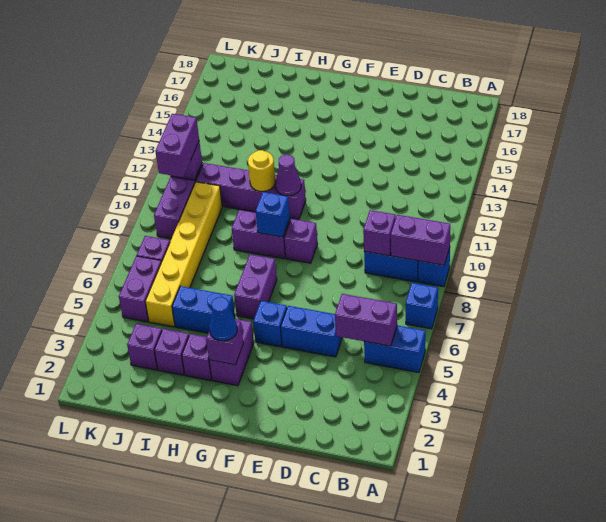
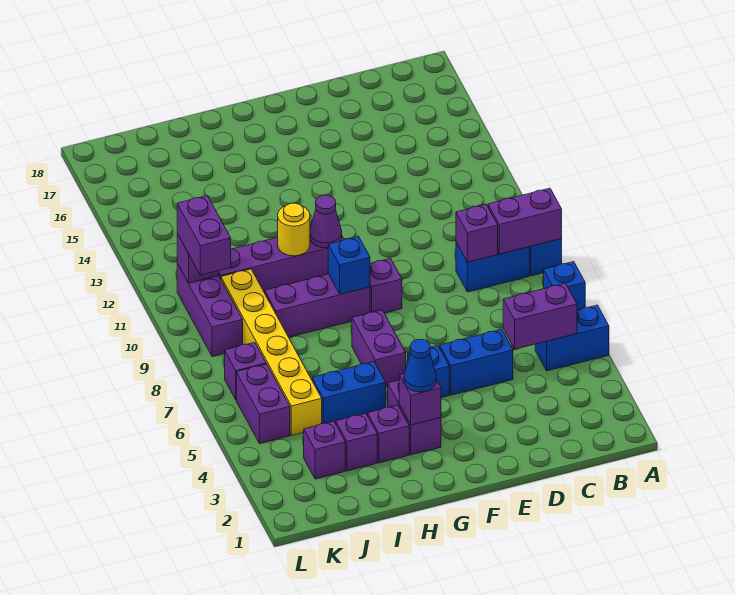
purple brick G9:H9 level 1 -> purple brick G9:I9 level 1

